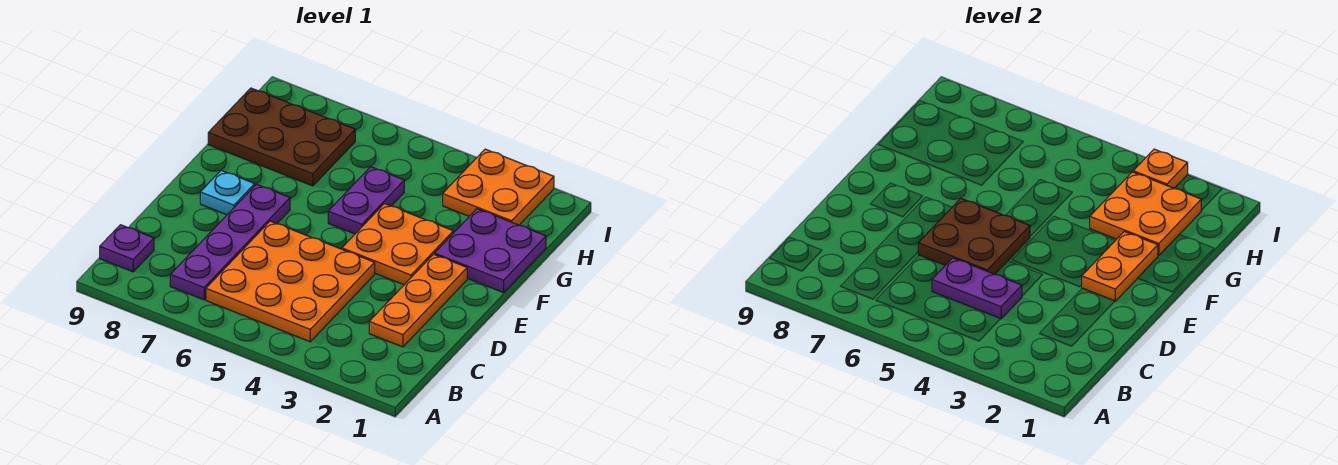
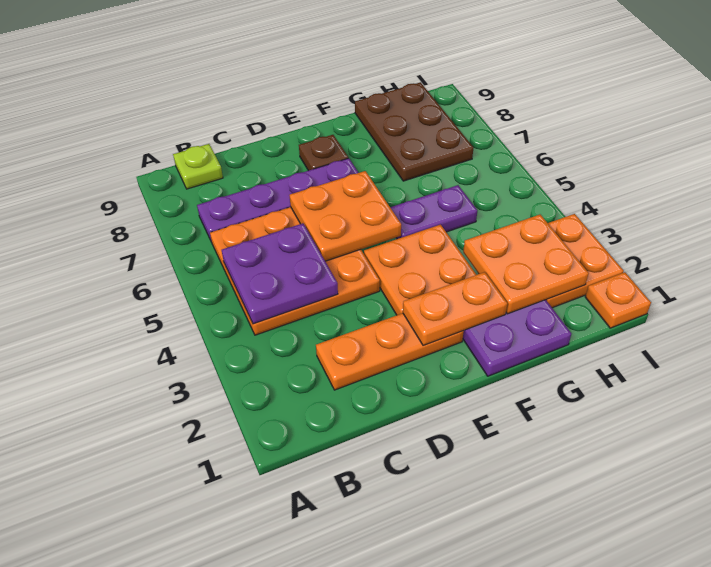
purple plate B9 level 1 -> lime plate B9 level 1
purple plate C4:C5 level 2 -> purple plate B4:C5 level 2
brown plate D5:E6 level 2 -> orange plate D5:E6 level 2
cyan plate E8 level 1 -> brown plate E8 level 1
orange plate I3 level 2 -> orange plate I1 level 1

